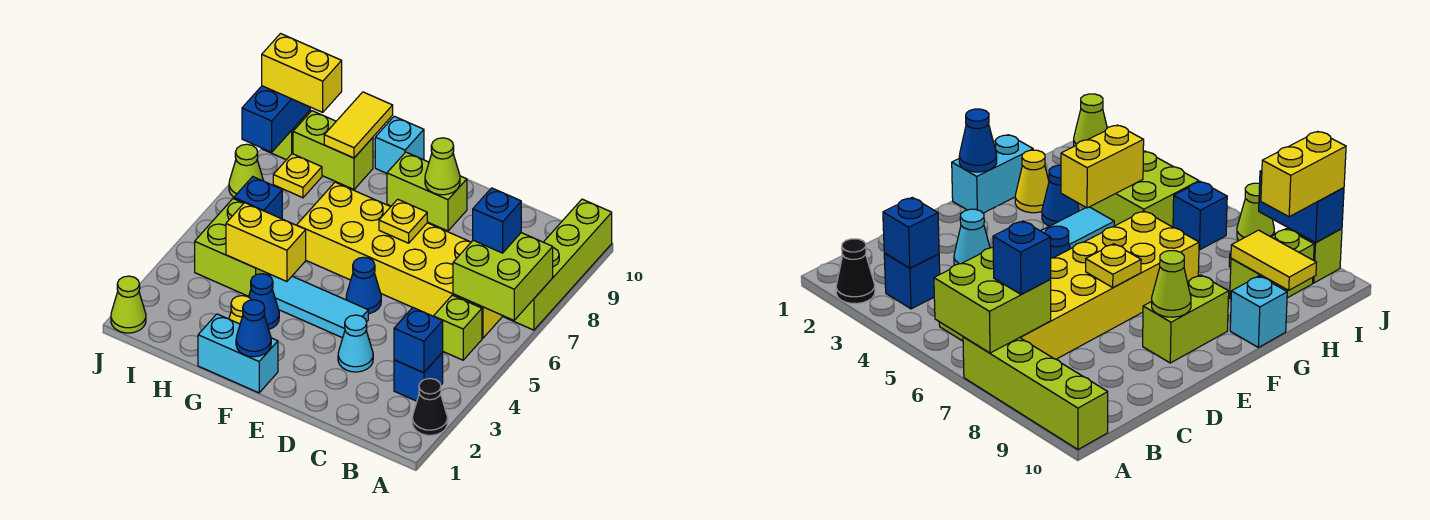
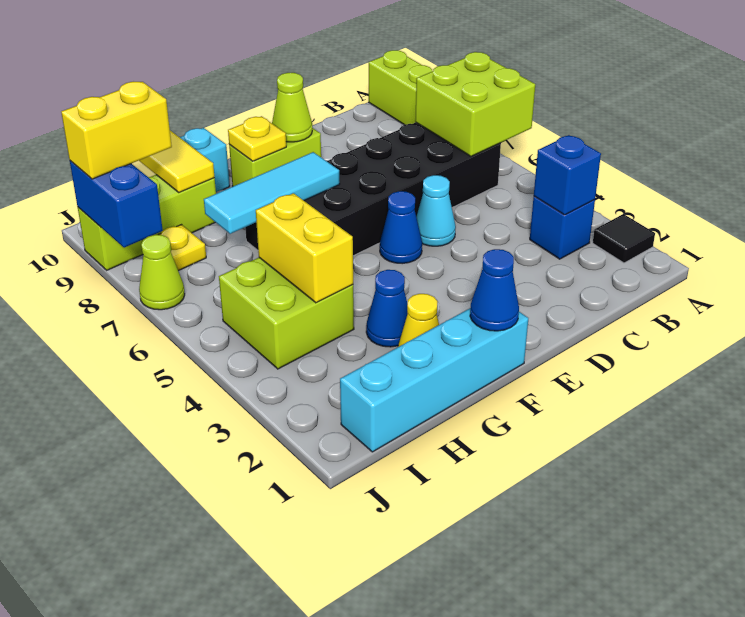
black cone A2 level 1 -> black tile A2 level 1
lime brick B5 level 1 -> none
yellow brick B6:G7 level 1 -> black brick B6:G7 level 1
blue brick B7 level 3 -> none
cyan cone D3 level 1 -> cyan cone D5 level 1
cyan tile E4:G4 level 1 -> cyan tile F7:H7 level 2
yellow plate E7 level 2 -> yellow plate F9 level 2
cyan brick F1:G1 level 1 -> cyan brick F1:I1 level 1
yellow brick G4:H4 level 2 -> yellow brick H4:H5 level 2
blue brick I6 level 1 -> none
lime cone J1 level 1 -> none

